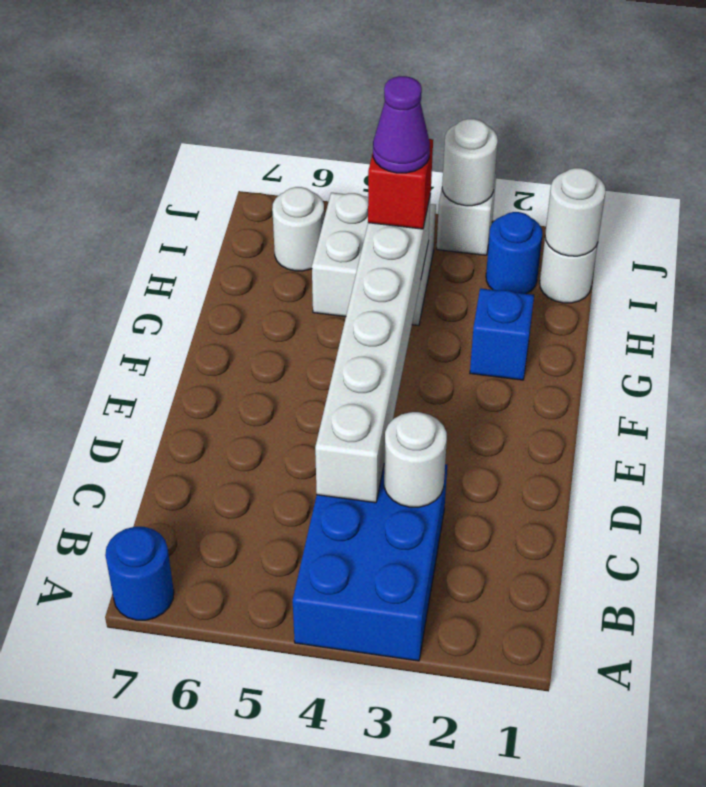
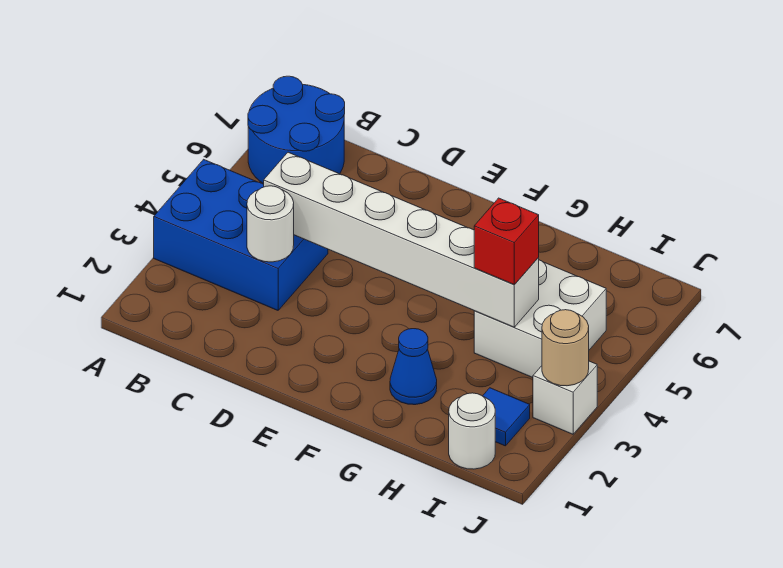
blue round brick A7 level 1 -> blue round brick A6:B7 level 1
blue brick G2 level 1 -> blue cone G2 level 1
purple cone H4 level 4 -> none
white round brick I1 level 2 -> none
blue round brick I2 level 1 -> blue tile I2 level 1
white round brick I6 level 1 -> none
white round brick J3 level 2 -> tan round brick J3 level 2

